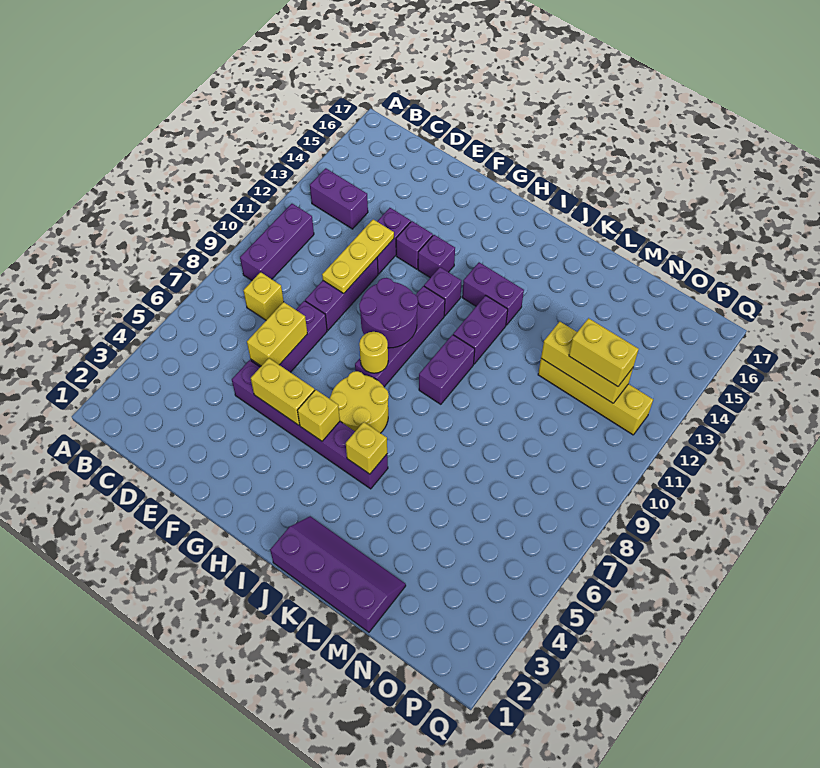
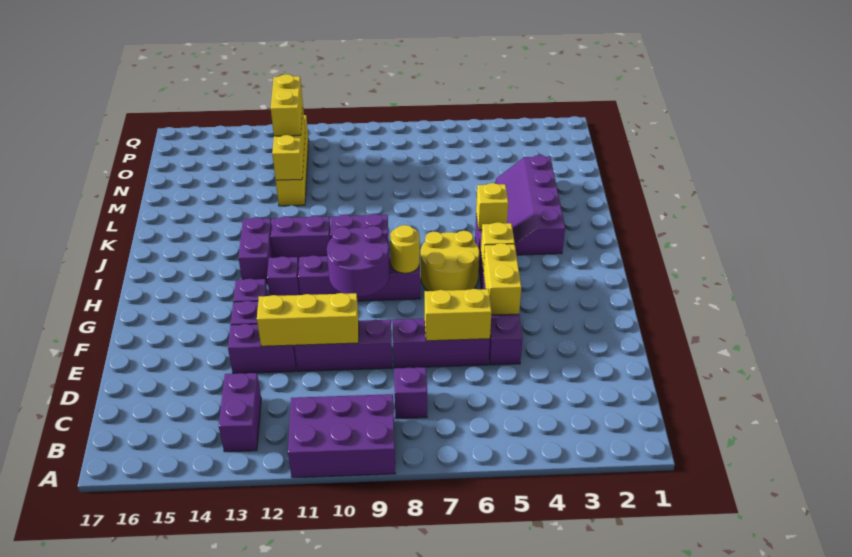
purple brick B9:B11 level 1 -> purple brick A9:B11 level 1
yellow brick C8 level 1 -> purple brick C8 level 1
yellow plate E10:E12 level 2 -> yellow brick E10:E12 level 2
purple slope J1:M2 level 1 top 1 -> purple slope J3:M4 level 1 top 3

